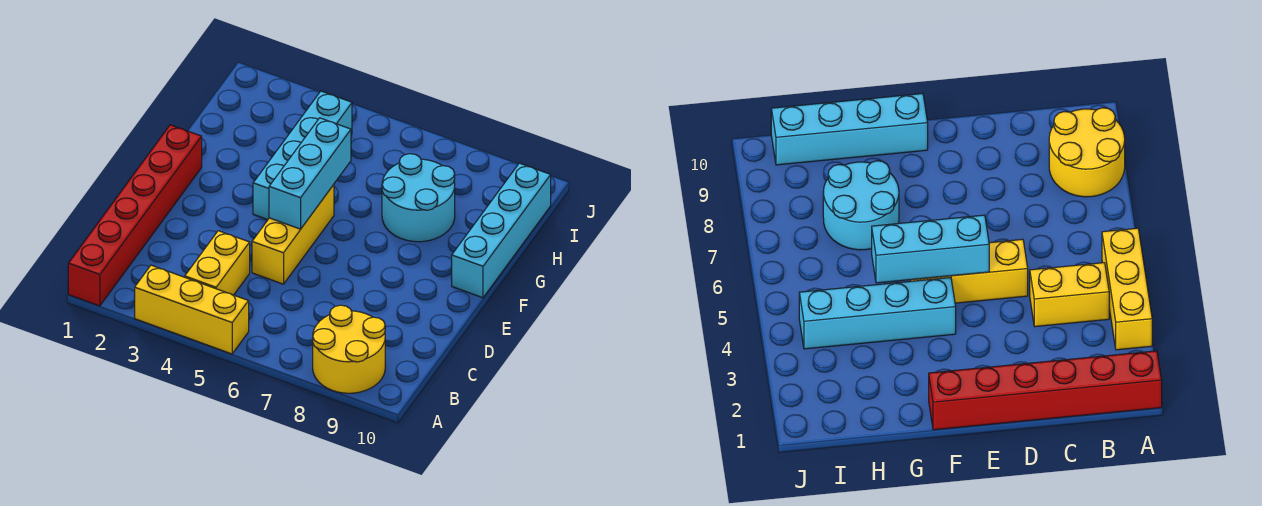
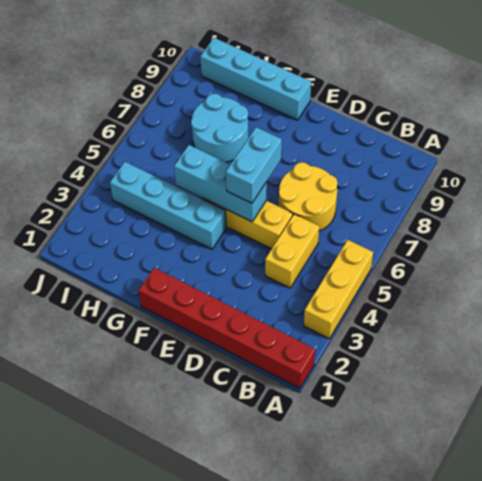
yellow round brick A8:B9 level 1 -> yellow round brick C6:D7 level 1
yellow brick B4:C4 level 1 -> yellow brick C4:C5 level 1
none -> cyan brick E5:E6 level 3

